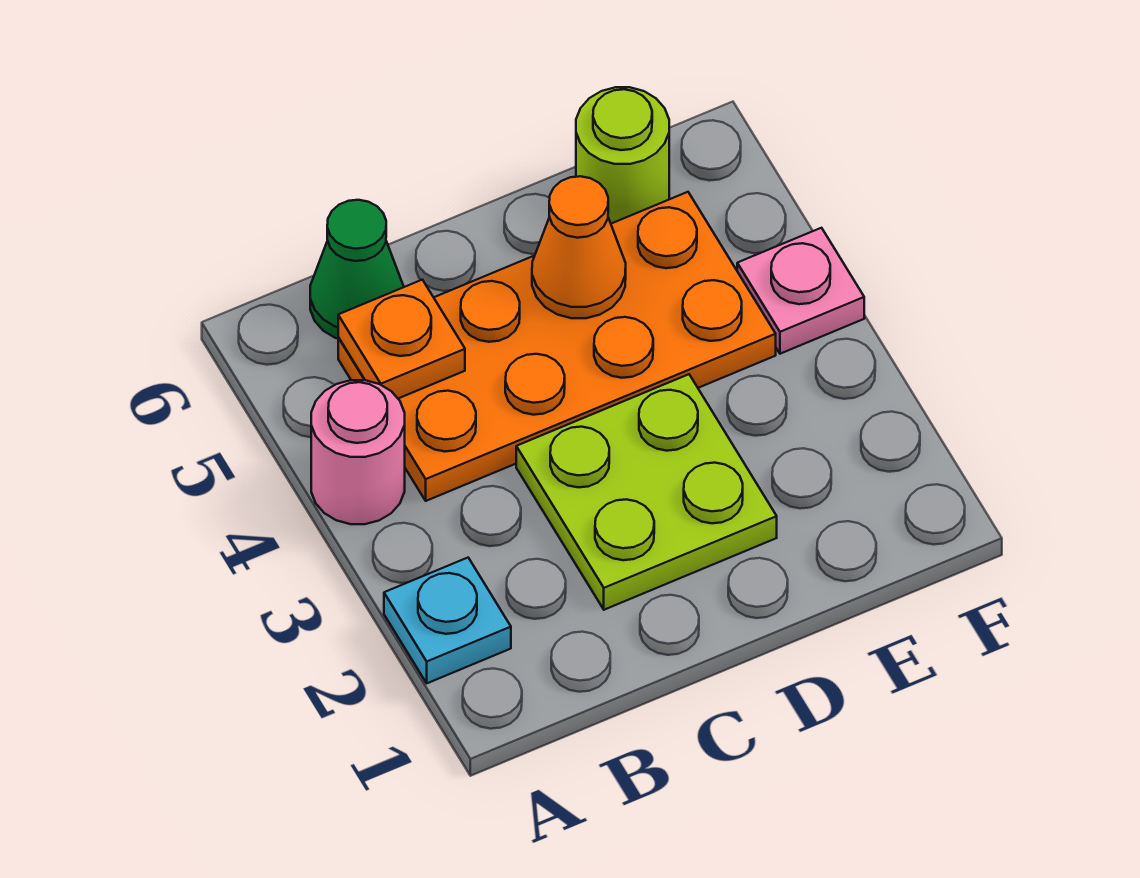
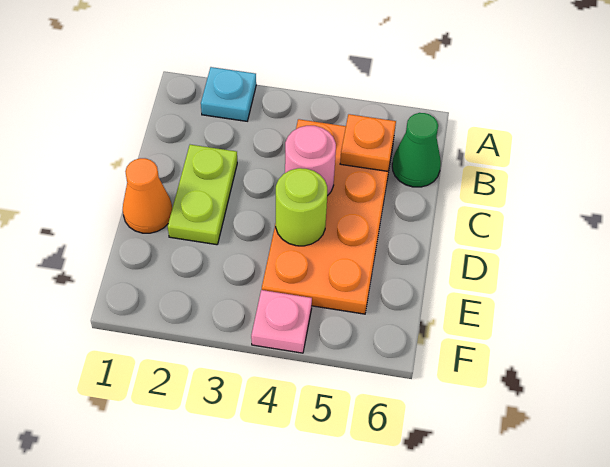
pink round brick A4 level 1 -> pink round brick C4 level 2
lime plate C2:D3 level 1 -> lime plate C2:D2 level 1
orange cone D5 level 2 -> orange cone D1 level 1
lime round brick E6 level 1 -> lime round brick D4 level 2

